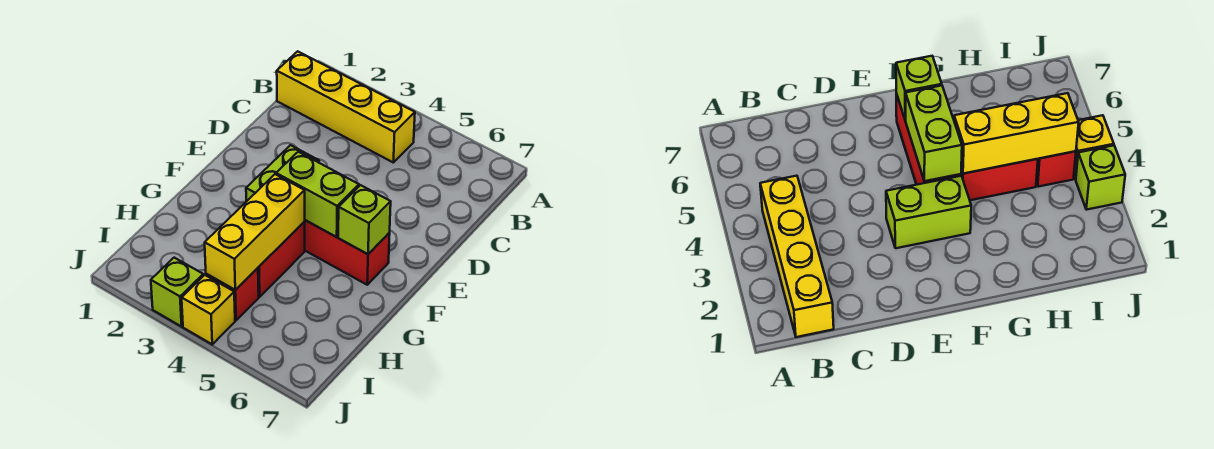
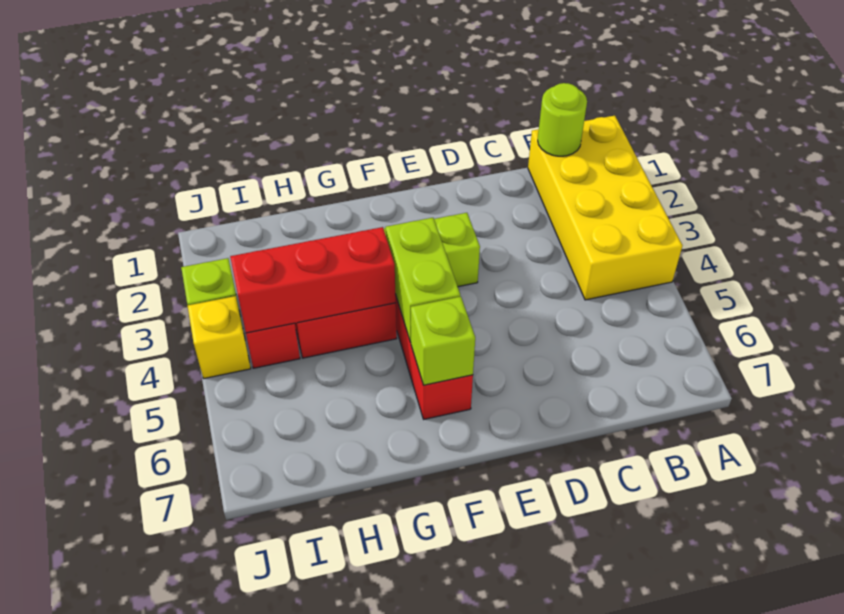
yellow brick B1:B4 level 1 -> yellow brick A1:B4 level 1
none -> lime round brick B1 level 2
yellow brick G4:I4 level 2 -> red brick G4:I4 level 2

